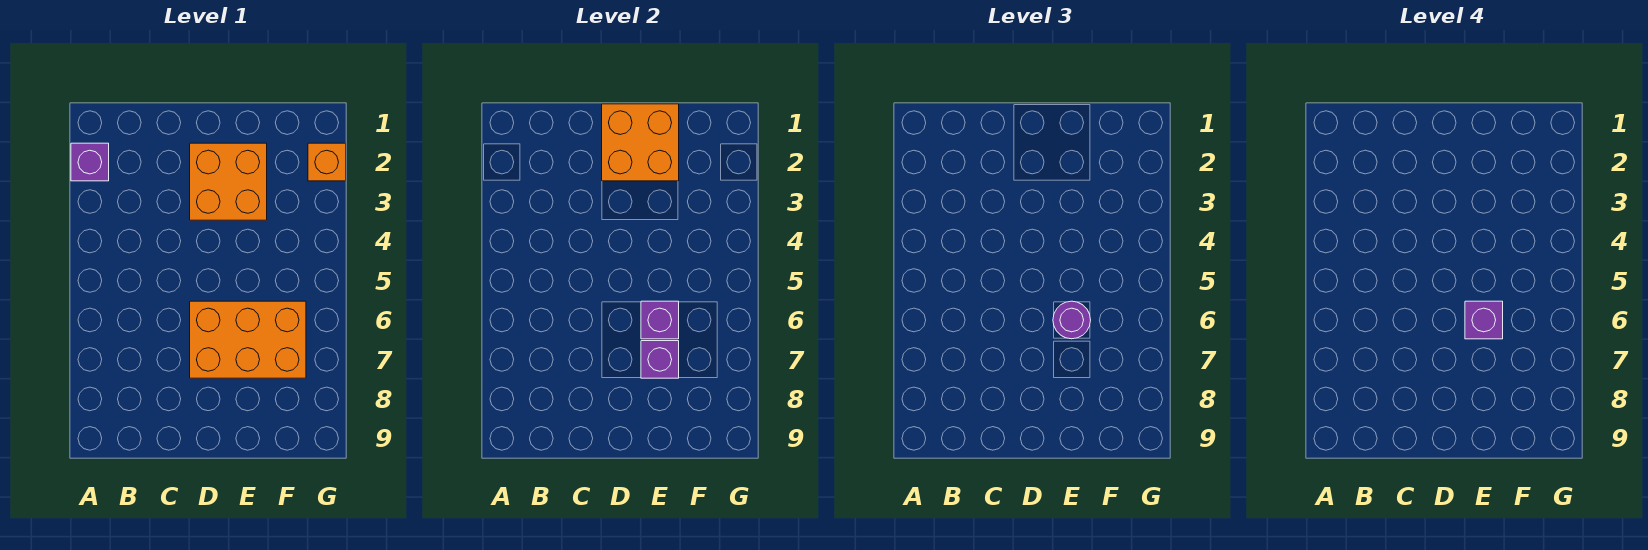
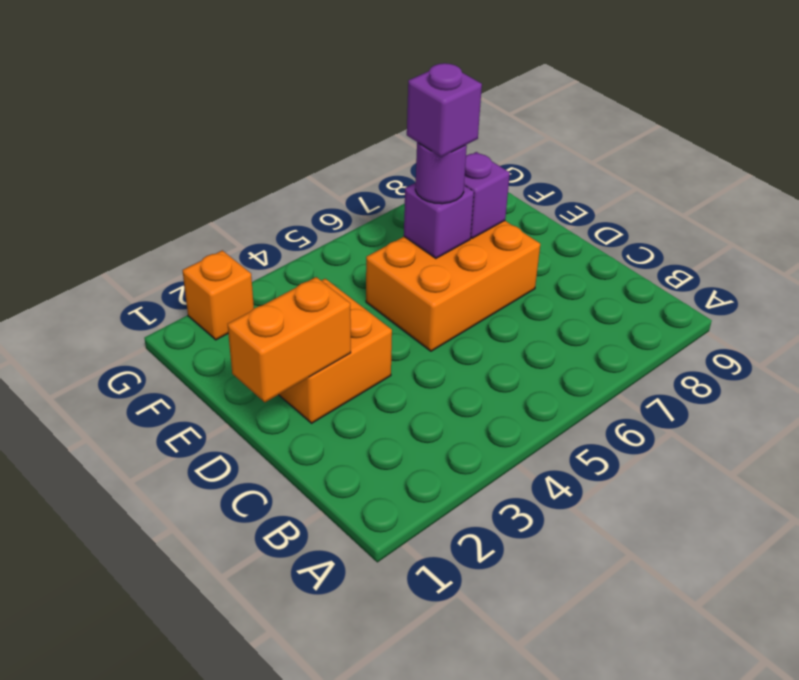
purple brick A2 level 1 -> none
orange brick D1:E2 level 2 -> orange brick D1:D2 level 2
orange brick D6:F7 level 1 -> orange brick D5:E7 level 1

